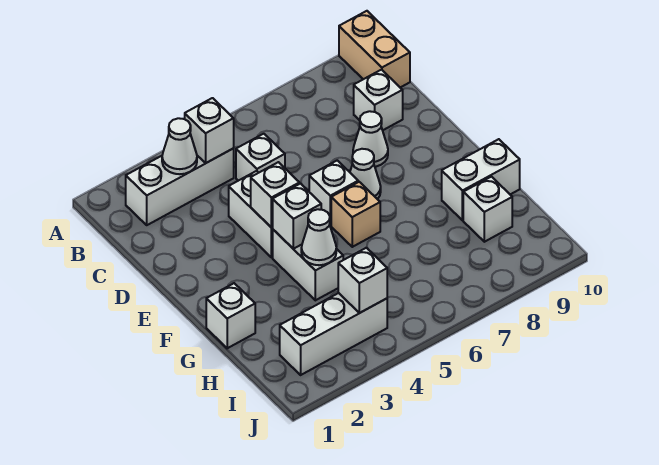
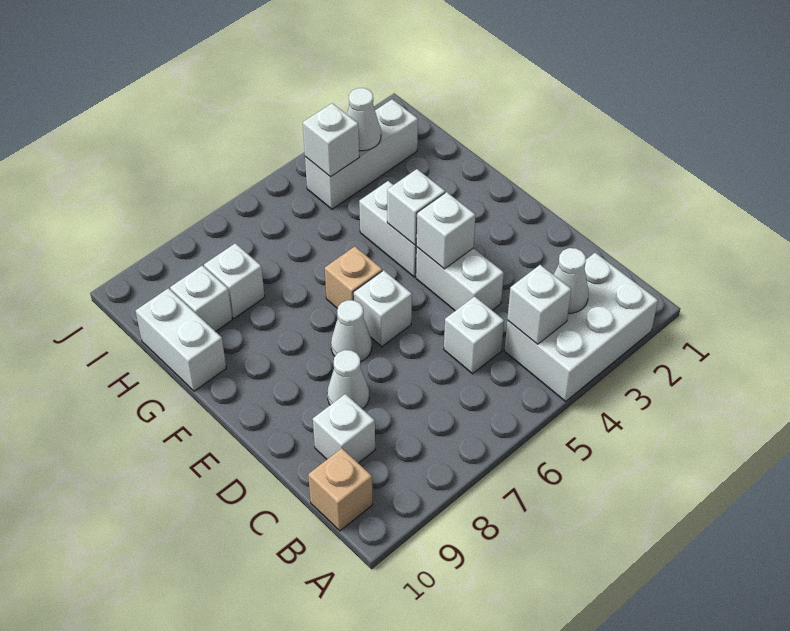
tan brick A10:B10 level 1 -> tan brick B10 level 1
white brick B2:B4 level 1 -> white brick A2:B4 level 1
white brick G1 level 1 -> white brick H8 level 1
white cone G4 level 2 -> white cone I3 level 2
white brick G9:G10 level 1 -> white brick G10:H10 level 1

